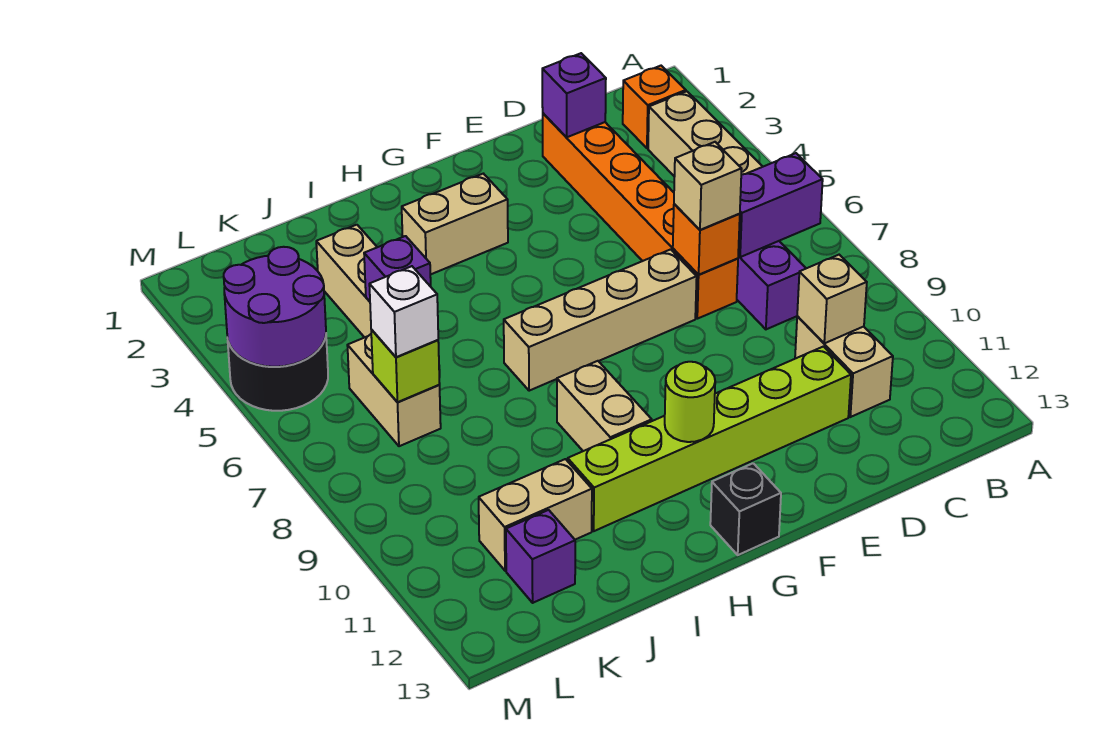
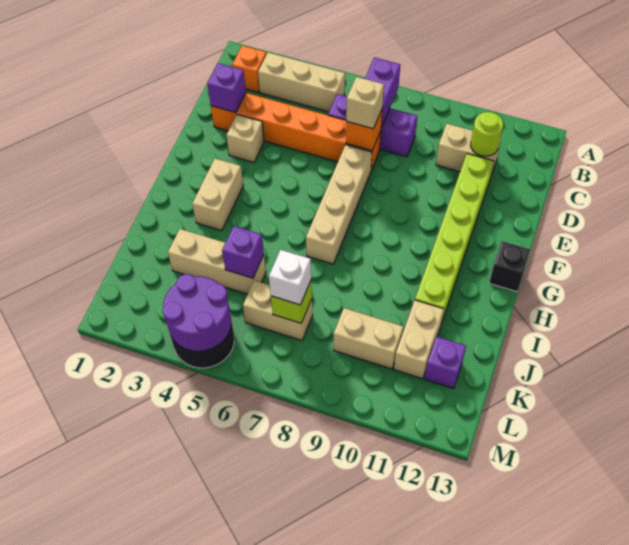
tan brick C10 level 2 -> tan brick E3 level 1
lime round brick G11 level 2 -> lime round brick C11 level 2
tan brick H9:H10 level 1 -> tan brick K9:K10 level 1

